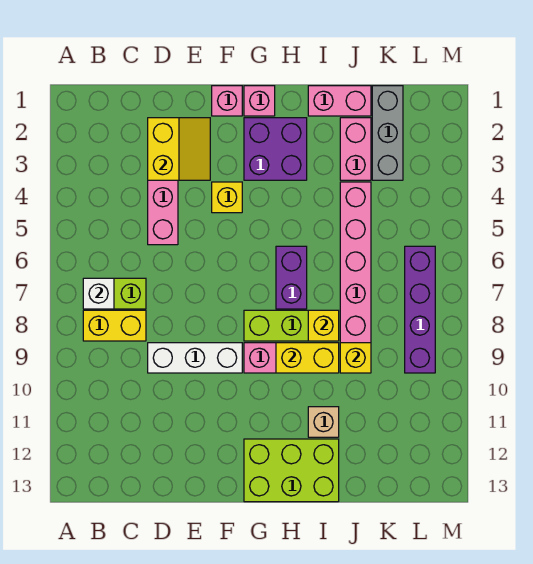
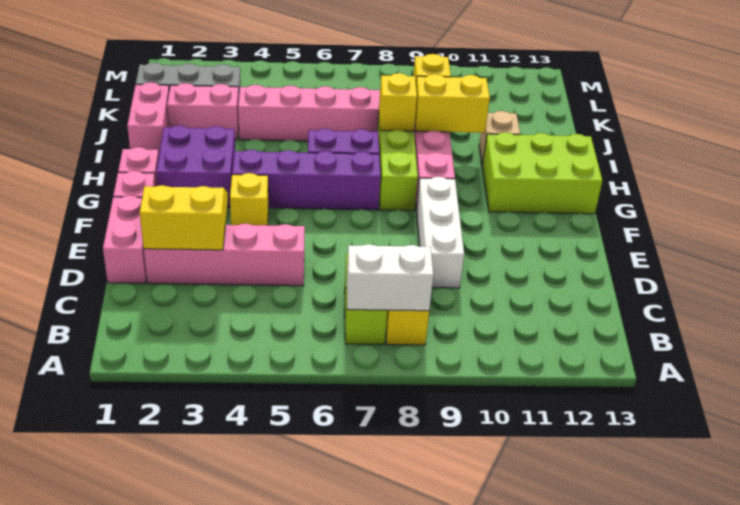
white brick B7 level 2 -> white brick B7:B8 level 2
none -> pink brick D1:E1 level 1
lime brick G12:I13 level 1 -> lime brick G11:H13 level 1
yellow brick H9:I9 level 2 -> yellow brick I9:I10 level 2
purple brick L6:L9 level 1 -> purple brick G4:G7 level 1

